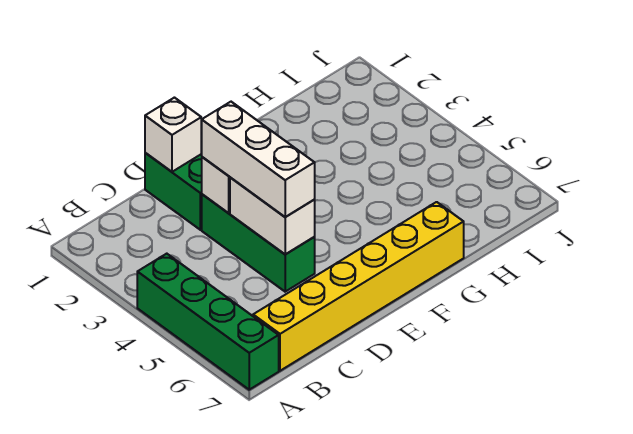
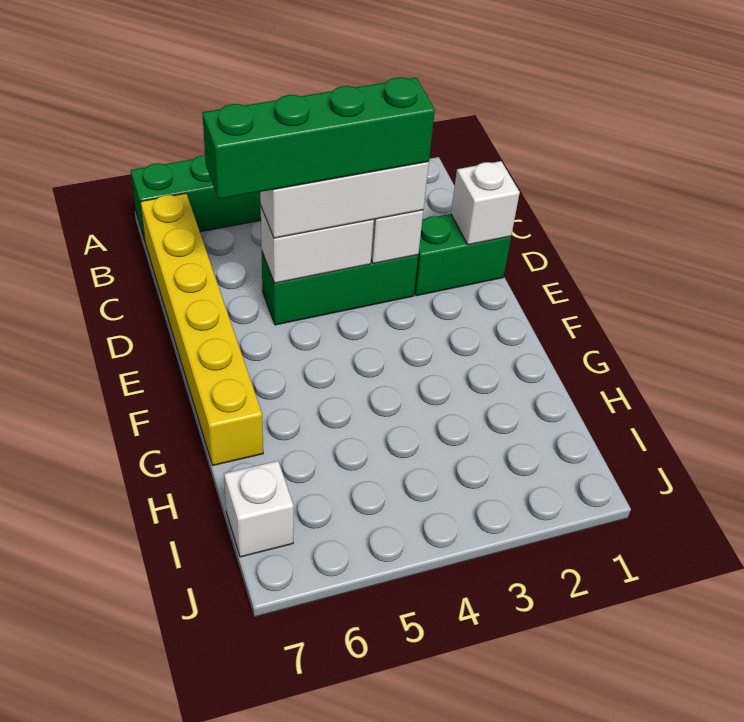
none -> green brick D3:D6 level 4
none -> white brick I7 level 1

